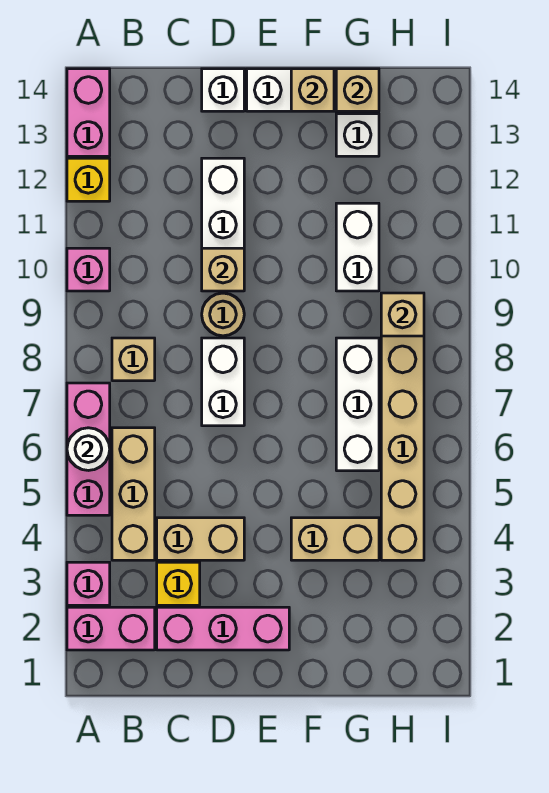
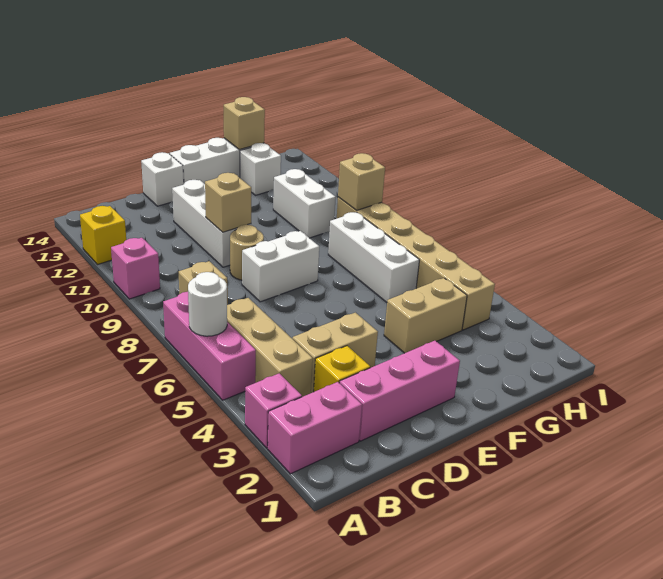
pink brick A13:A14 level 1 -> none
white brick D7:D8 level 1 -> white brick D8:E8 level 1
tan brick F14 level 2 -> none

